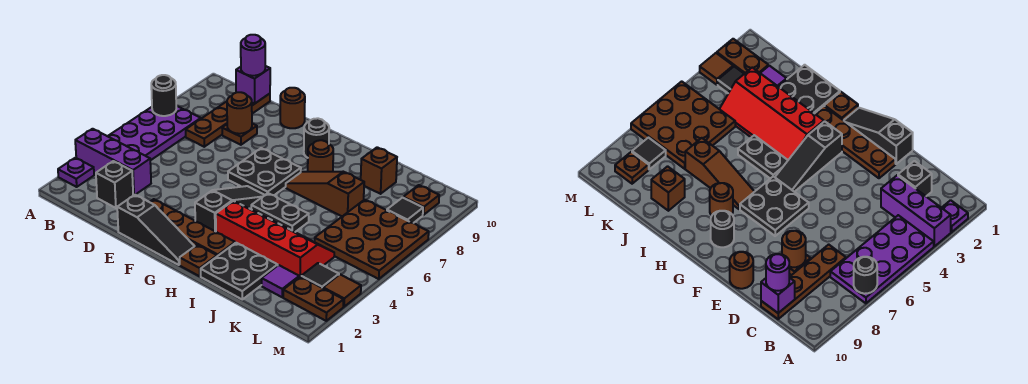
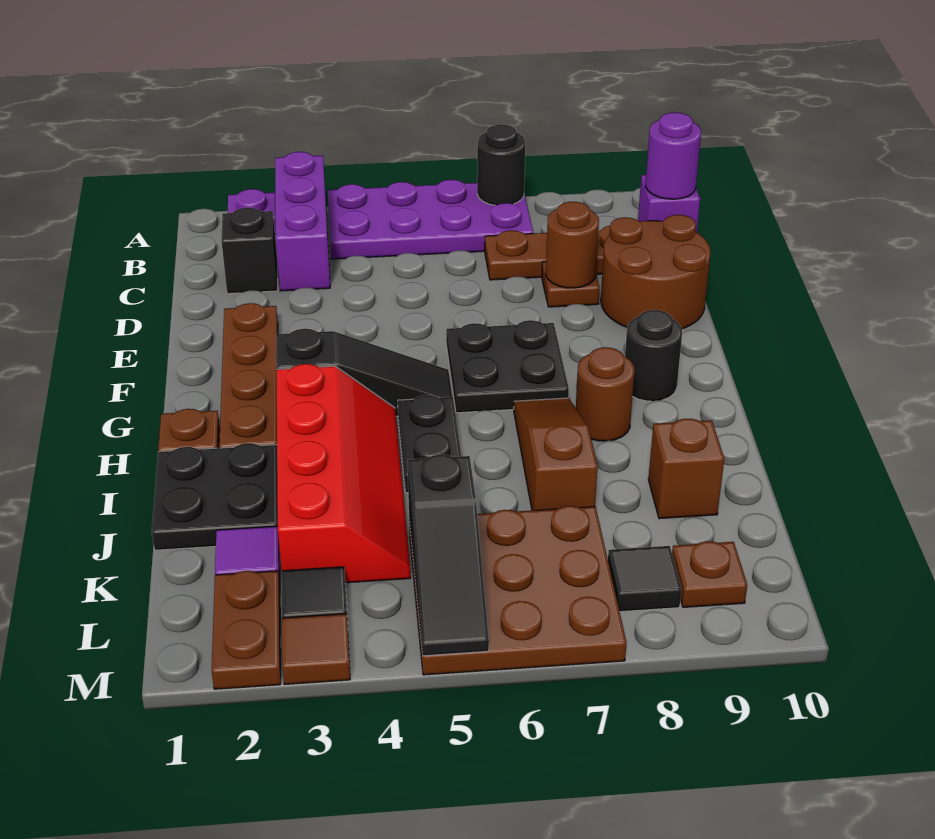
black slope E1:G1 level 1 top E -> black slope K5:M5 level 2 top K
brown round brick E10 level 1 -> brown round brick D9:E10 level 1

